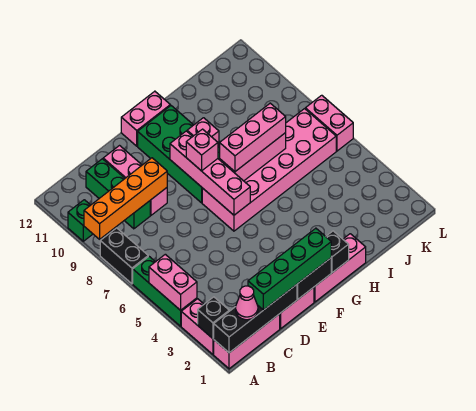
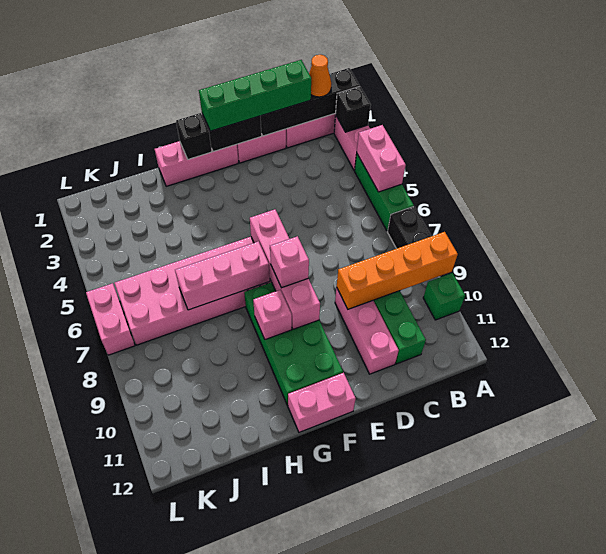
pink cone B1 level 3 -> orange cone B1 level 3
pink brick G7:I7 level 3 -> none

